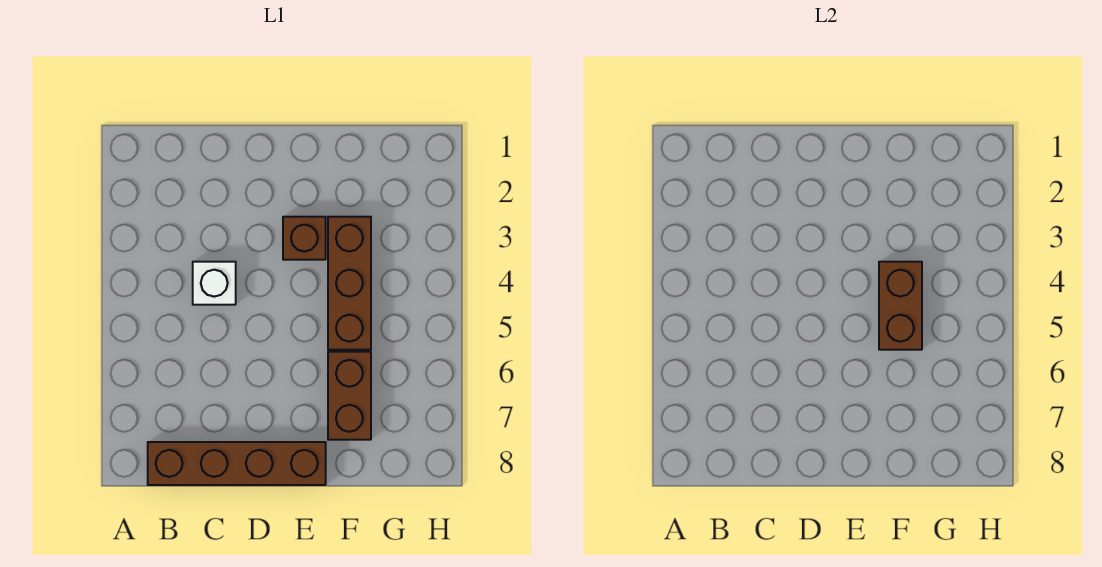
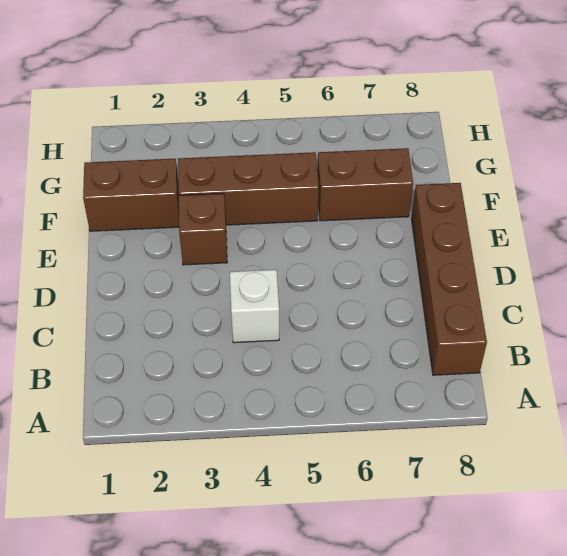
brown brick F4:F5 level 2 -> brown brick F1:F2 level 1

